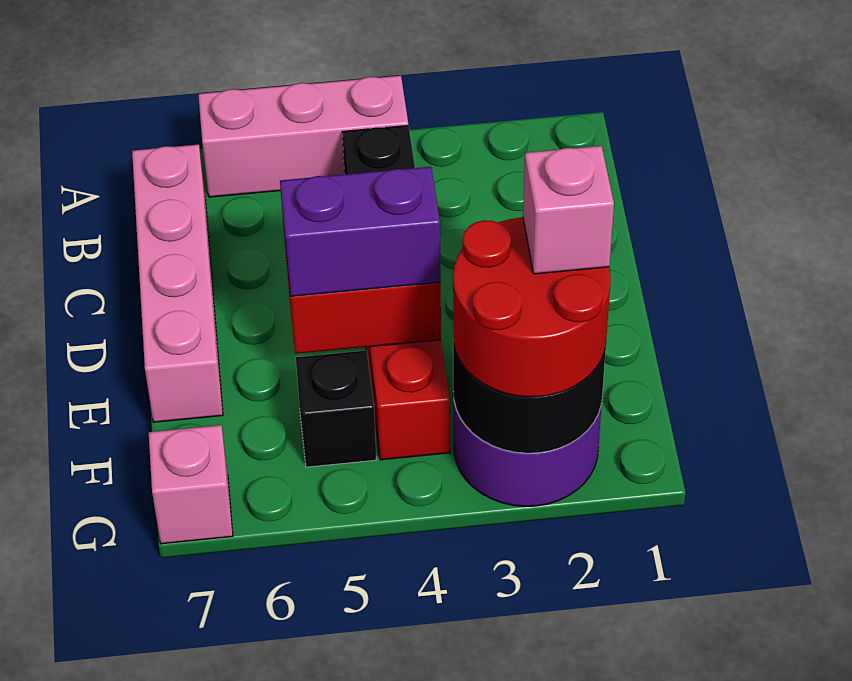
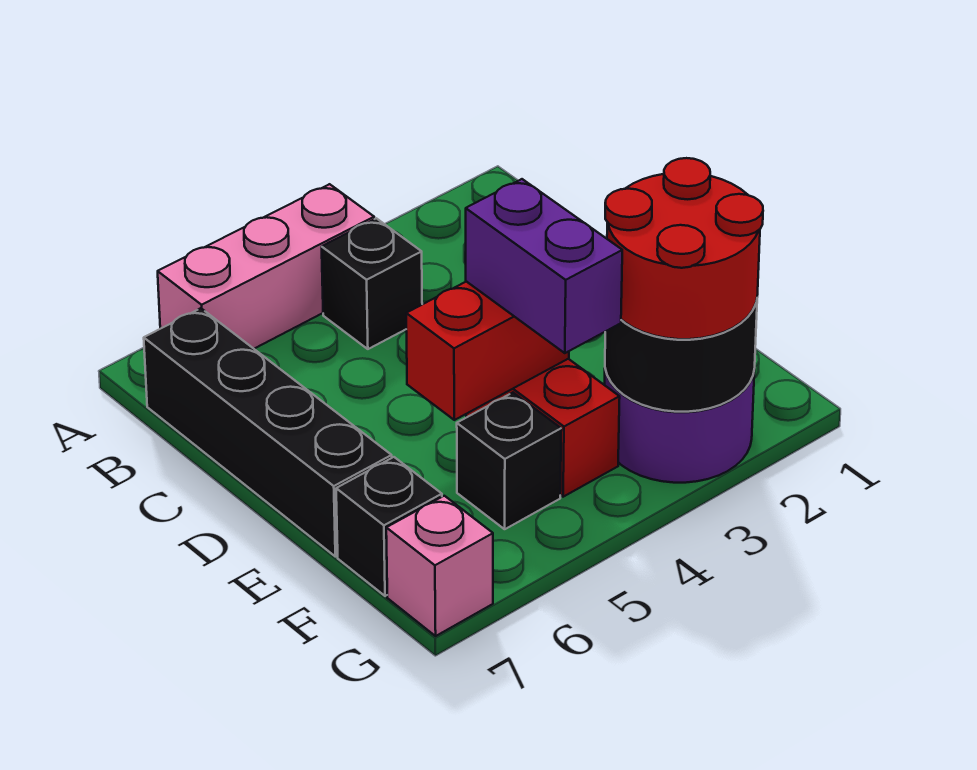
pink brick B7:E7 level 1 -> black brick B7:E7 level 1
purple brick E4:E5 level 3 -> purple brick E4:F4 level 3
pink brick F2 level 4 -> none
none -> black brick F7 level 1

